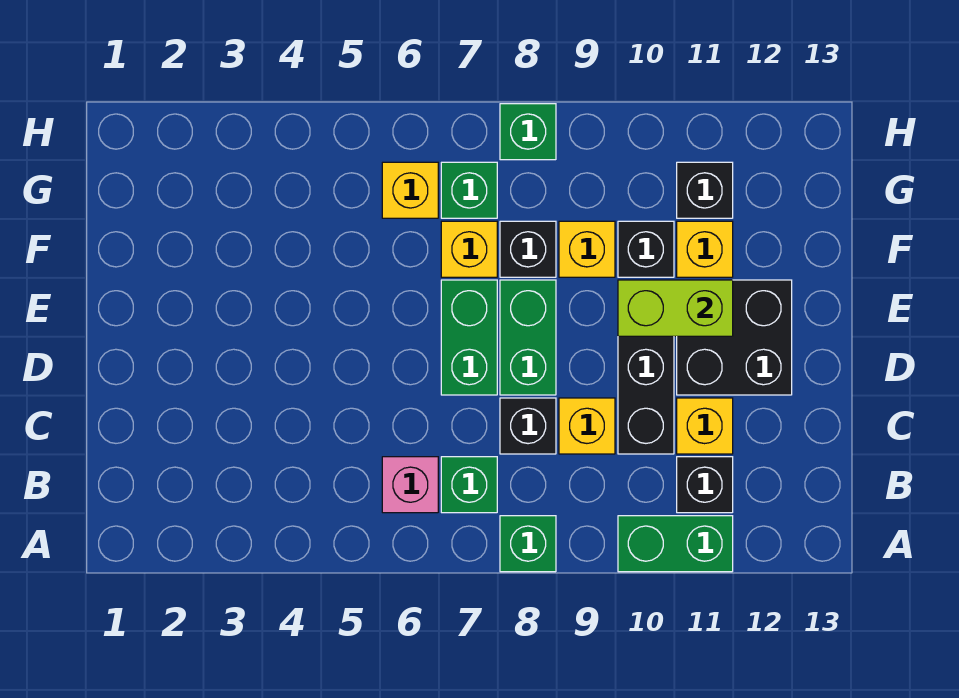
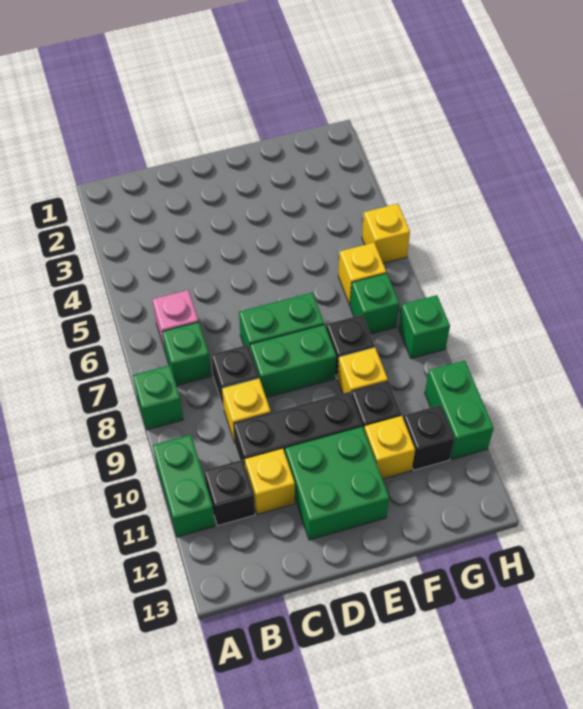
black brick D11:E12 level 1 -> green brick D11:E12 level 1
lime brick E10:E11 level 2 -> none
yellow brick F7 level 1 -> yellow brick H5 level 1
none -> green brick H10:H11 level 1

